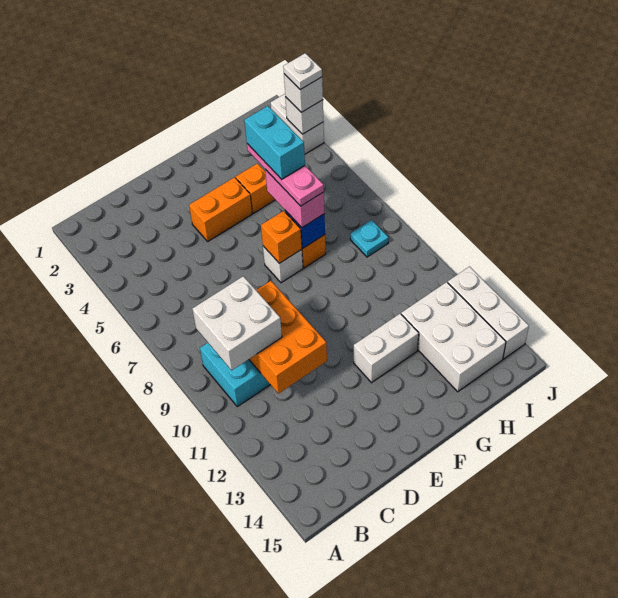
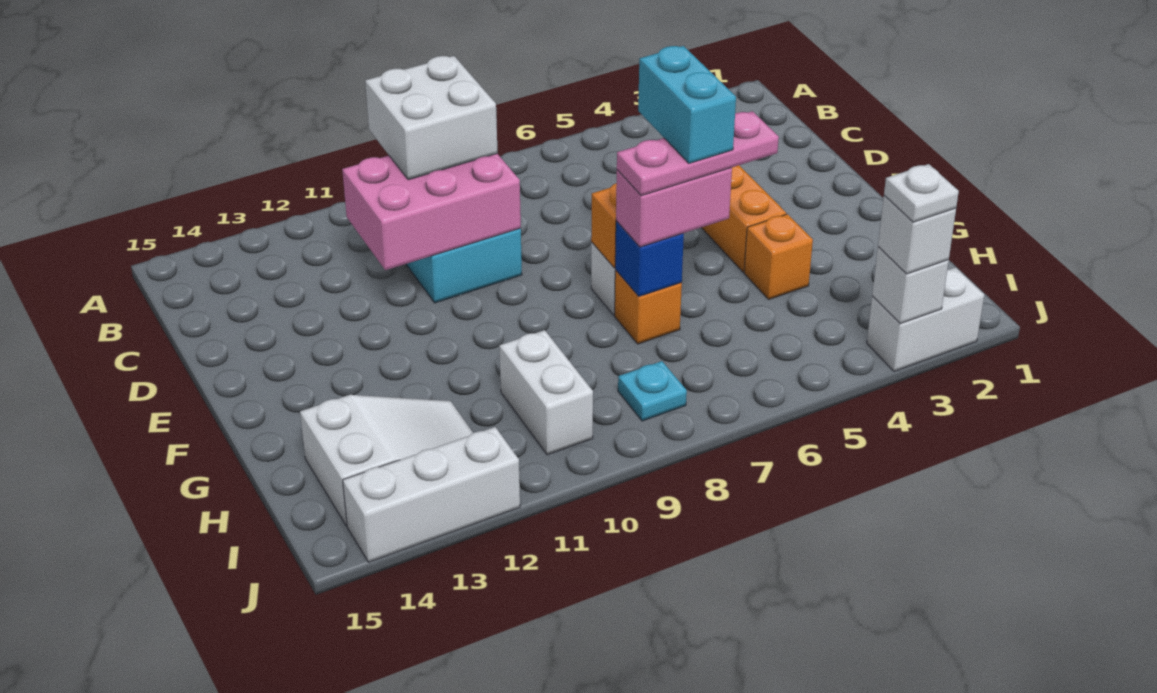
orange brick C9:D11 level 2 -> pink brick C9:D11 level 2
white brick F12:G12 level 1 -> white brick H10:I10 level 1
cyan brick G5:G6 level 5 -> cyan brick F6:G6 level 5
white brick H12:I14 level 1 -> white slope H12:I14 level 1 top 14

